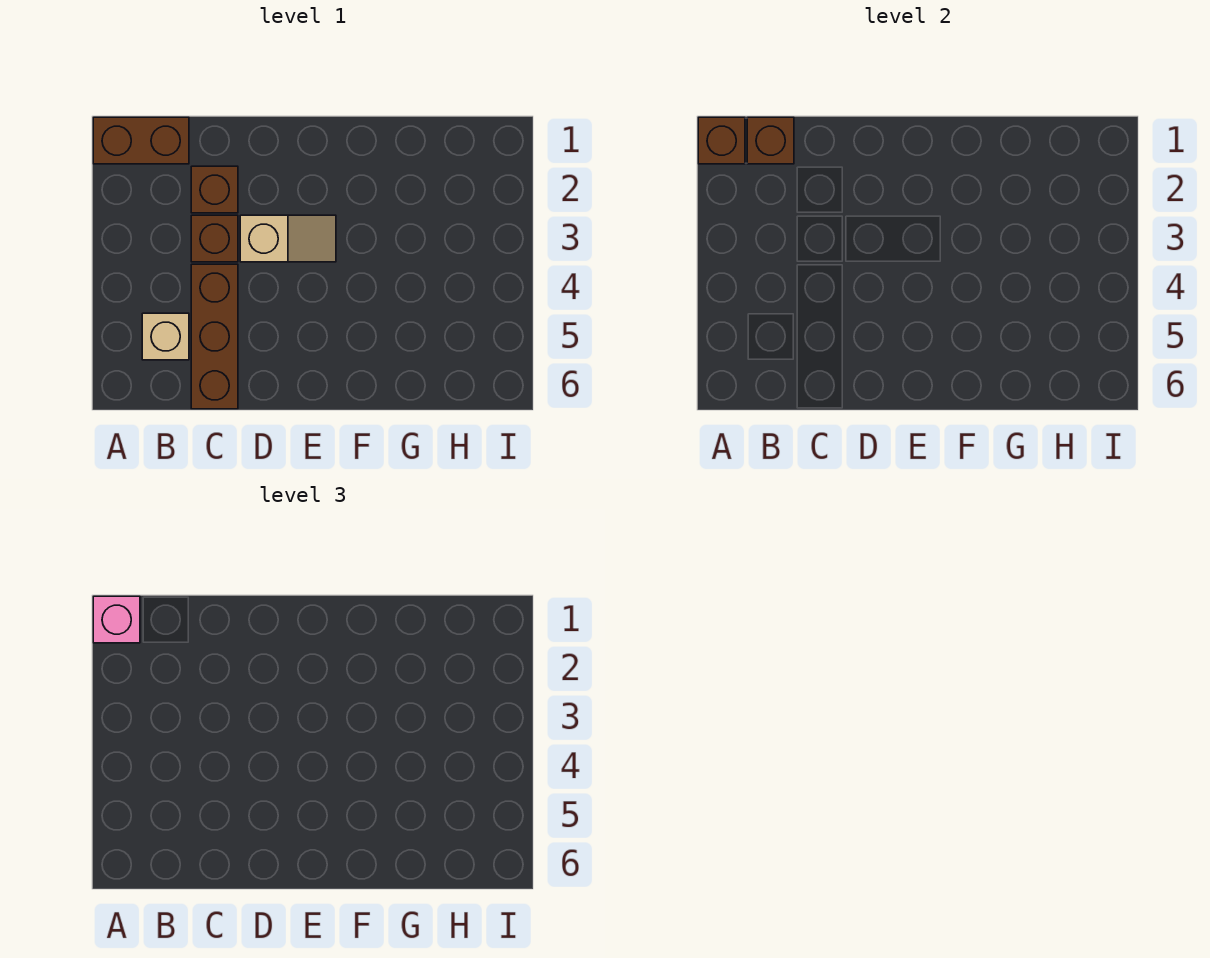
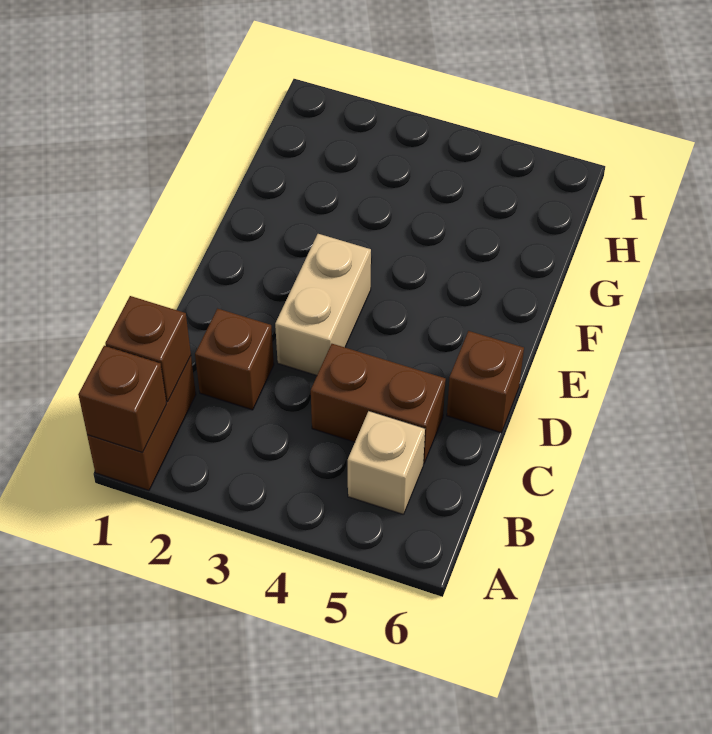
pink brick A1 level 3 -> none
brown brick C3 level 1 -> brown brick D6 level 1
brown brick C4:C6 level 1 -> brown brick C4:C5 level 1
tan slope D3:E3 level 1 top D -> tan brick D3:E3 level 1

